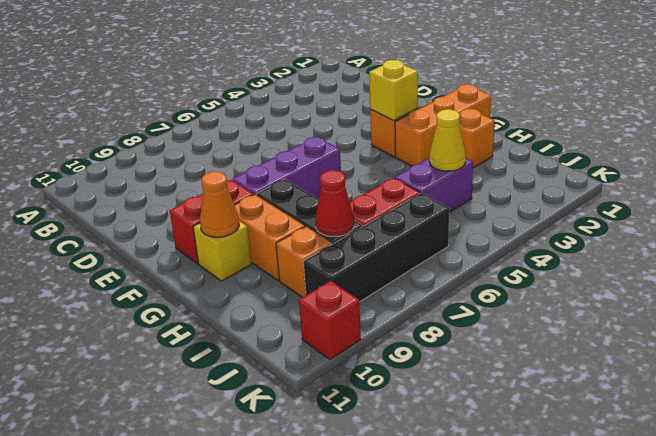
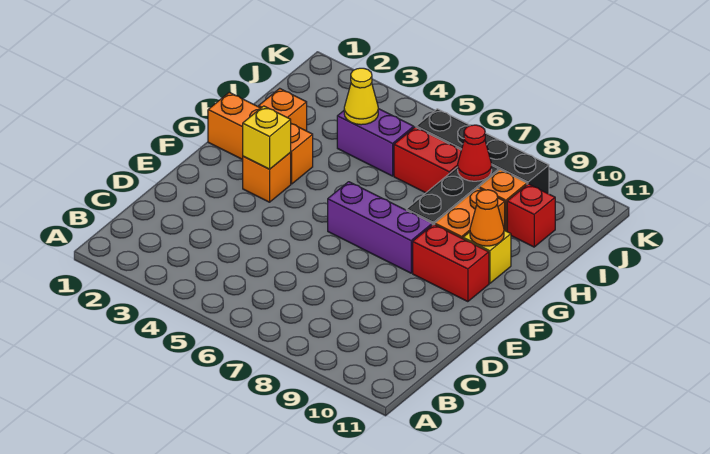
red brick K10 level 1 -> red brick I10 level 1

